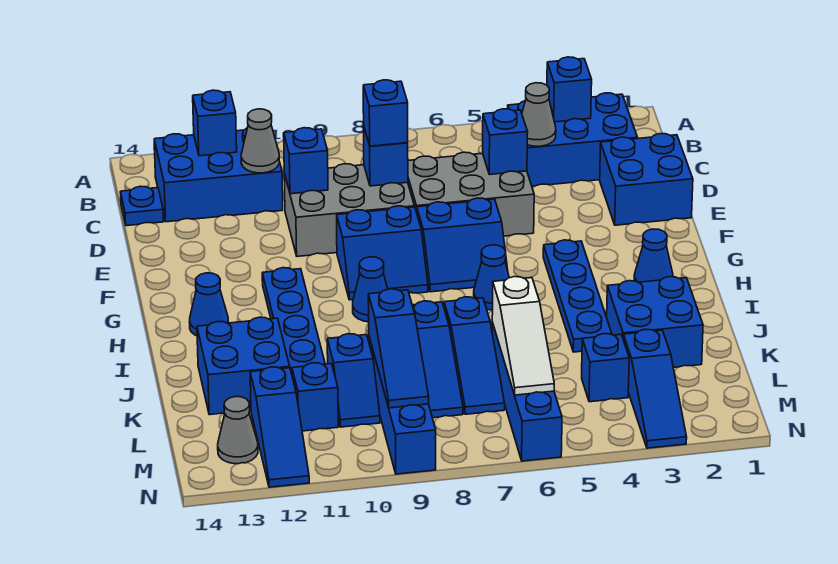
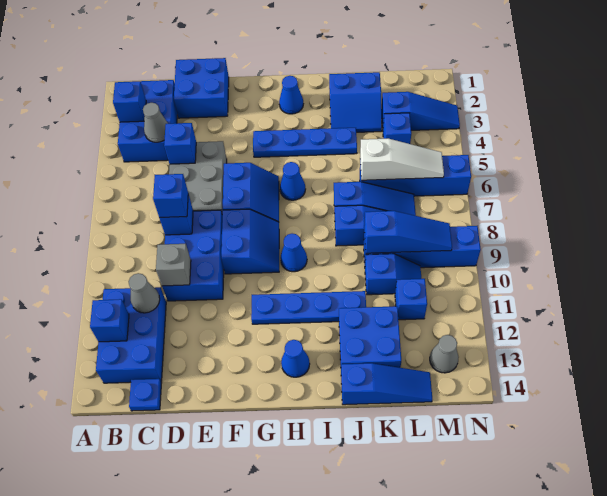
grey brick D8:E10 level 1 -> blue brick D8:E10 level 1
blue brick D10 level 2 -> grey brick D10 level 2
blue brick J2:K3 level 1 -> blue slope J2:K3 level 1 top 2
blue slope L12:N12 level 1 top L -> blue slope J14:L14 level 1 top J

